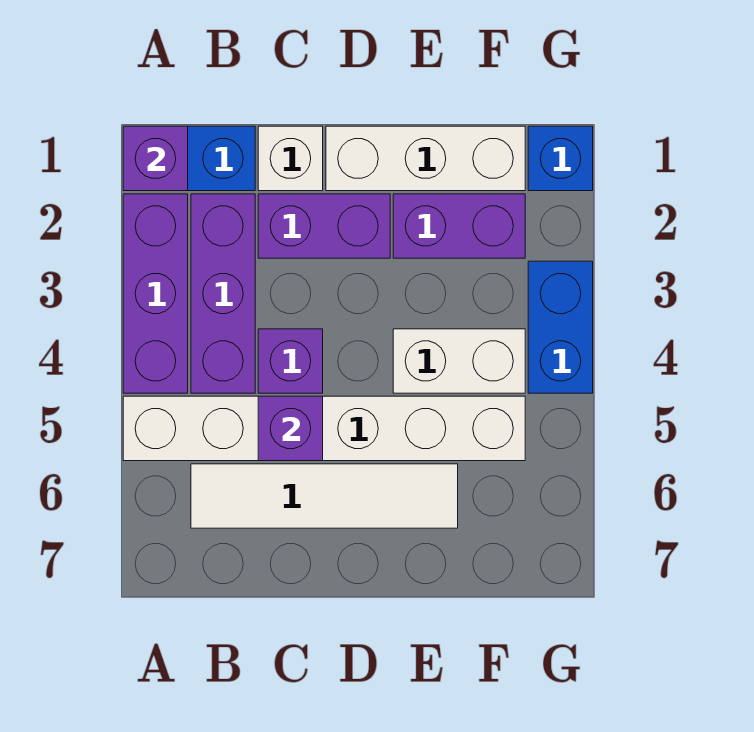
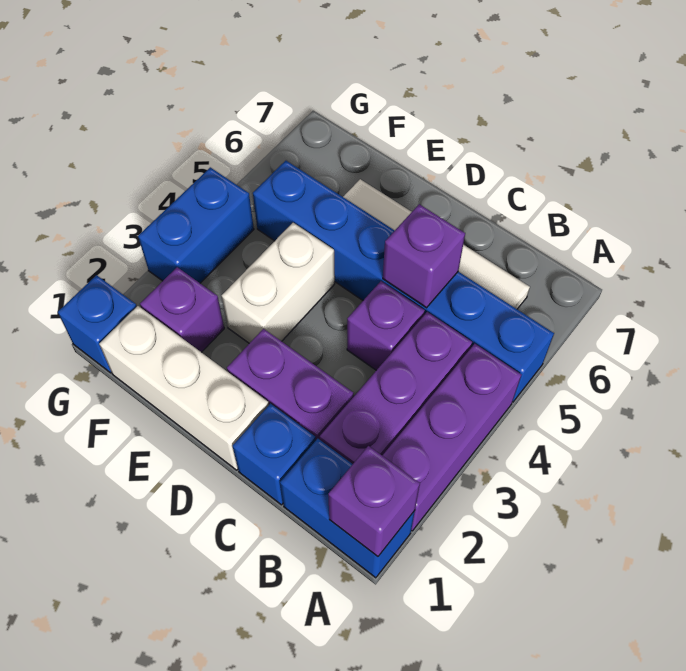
white brick A5:F5 level 1 -> blue brick A5:F5 level 1
white brick C1 level 1 -> blue brick C1 level 1
purple brick E2:F2 level 1 -> purple brick F2 level 1
white brick E4:F4 level 1 -> white brick E3:E4 level 1

